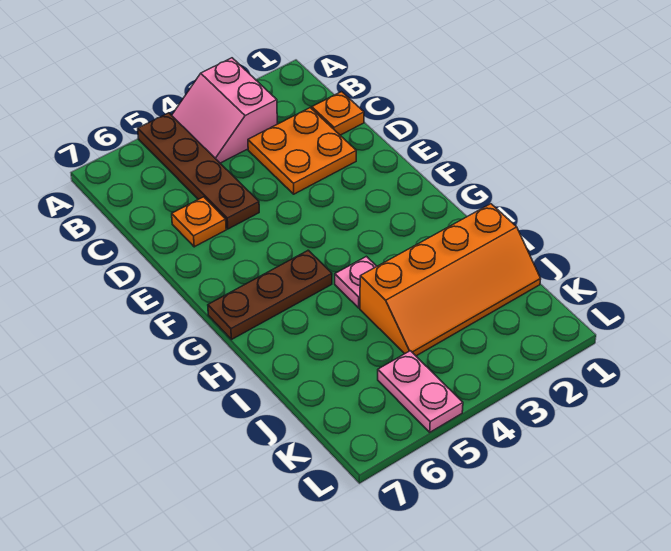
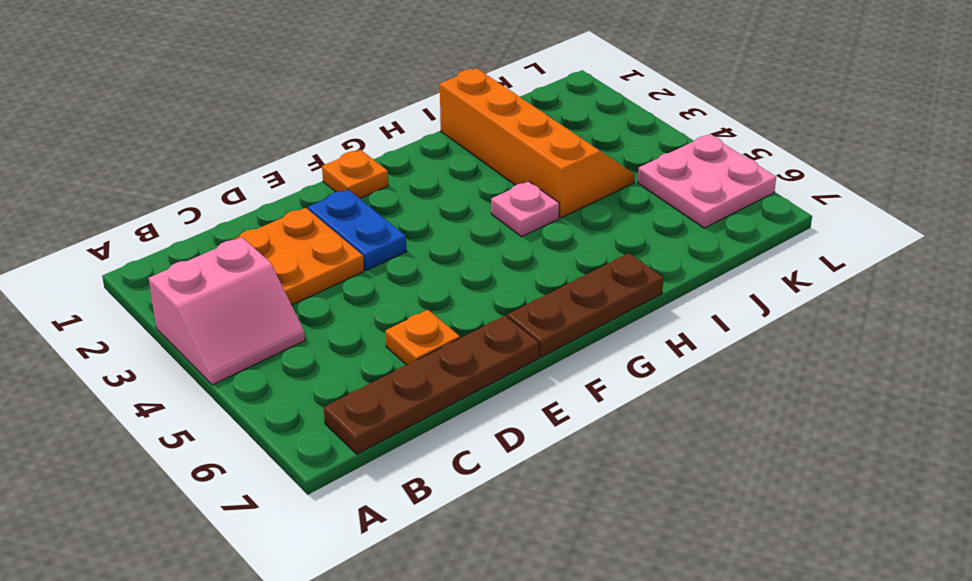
brown plate A5:D5 level 1 -> brown plate B7:E7 level 1
orange plate C1 level 1 -> orange plate F1 level 1
none -> blue plate E2:E3 level 1
brown plate G5:G7 level 1 -> brown plate F7:H7 level 1
pink plate K5:L5 level 1 -> pink plate K5:L6 level 1

